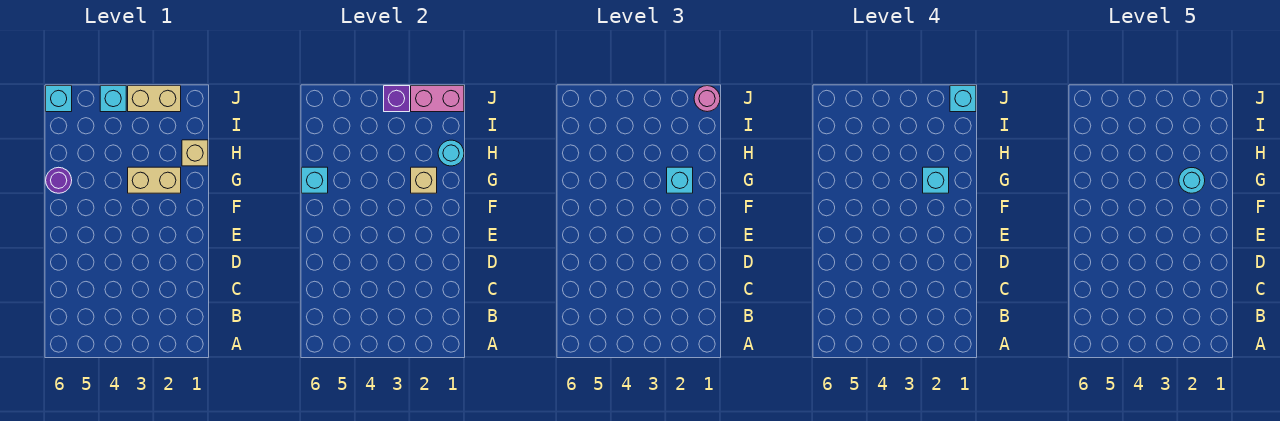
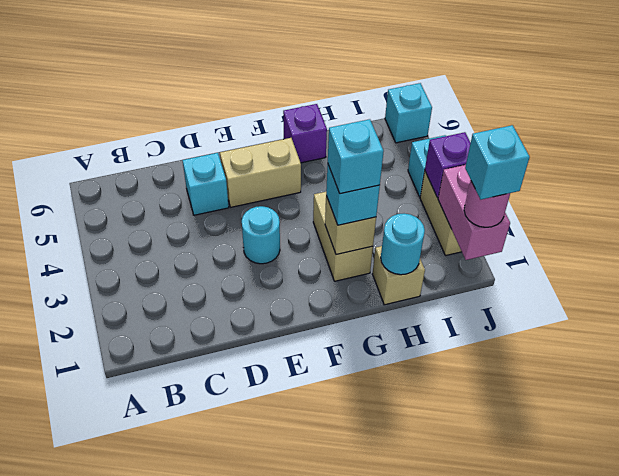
none -> tan brick E5:F5 level 1
cyan round brick G2 level 5 -> cyan round brick E3 level 1
purple round brick G6 level 1 -> purple brick G6 level 1
cyan brick G6 level 2 -> cyan brick D5 level 1

